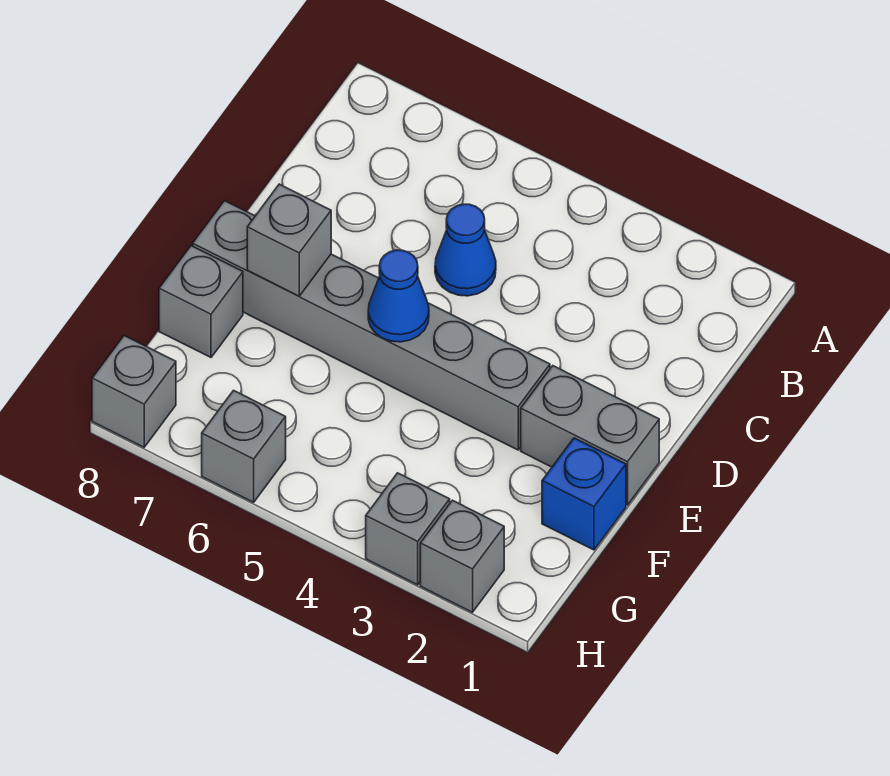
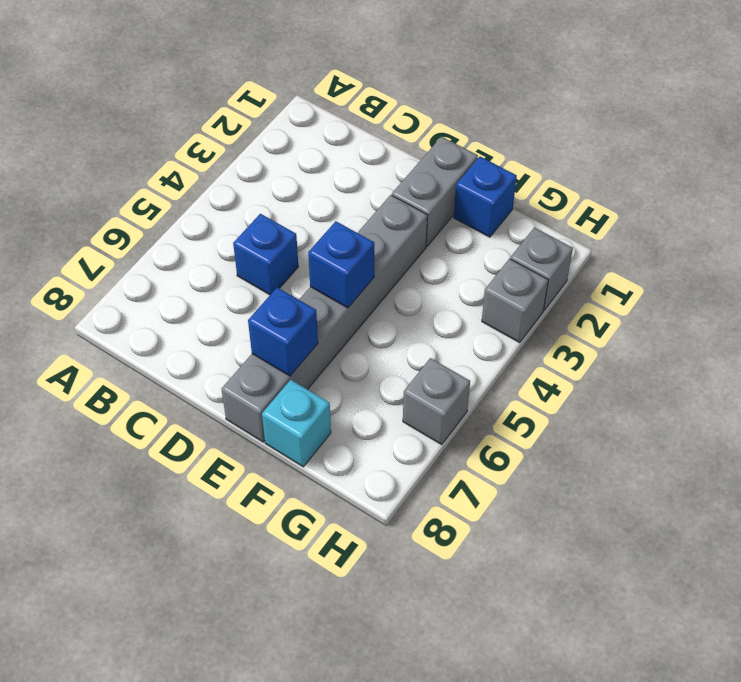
blue cone C5 level 1 -> blue brick C5 level 1
blue cone E5 level 2 -> blue brick E5 level 2
grey brick E7 level 2 -> blue brick E7 level 2
grey brick F8 level 1 -> cyan brick F8 level 1
grey brick H8 level 1 -> none

